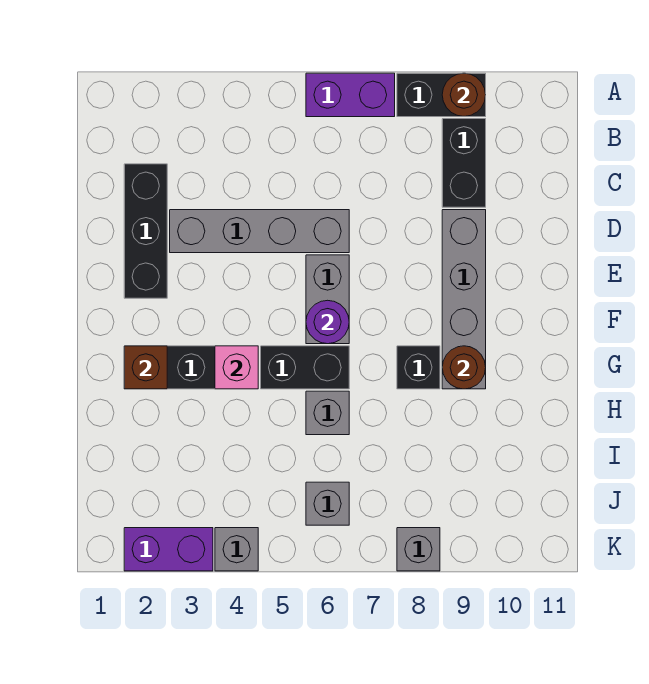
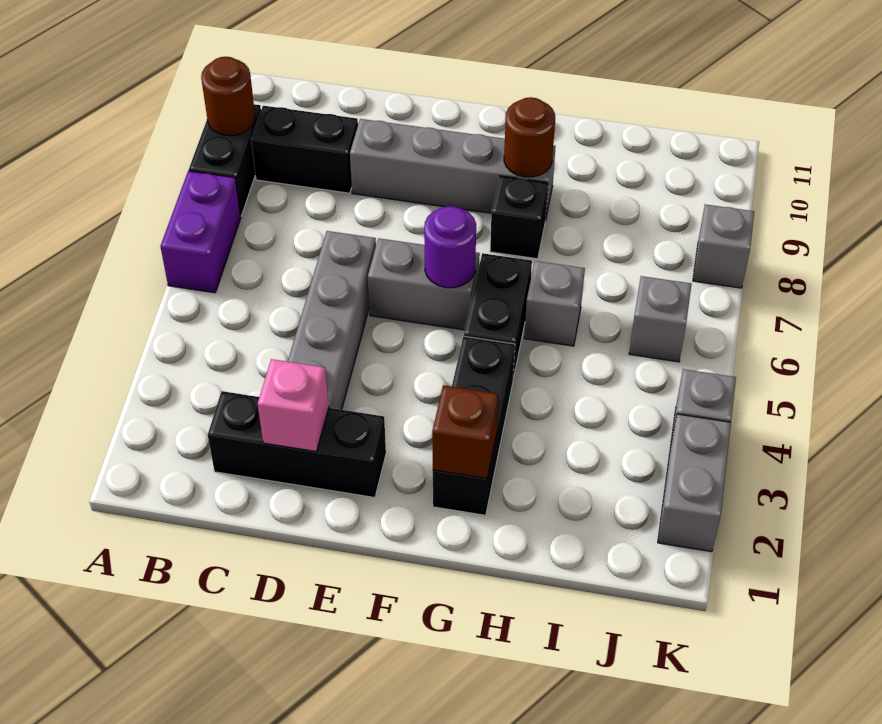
pink brick G4 level 2 -> pink brick D2 level 2
purple brick K2:K3 level 1 -> grey brick K2:K3 level 1

